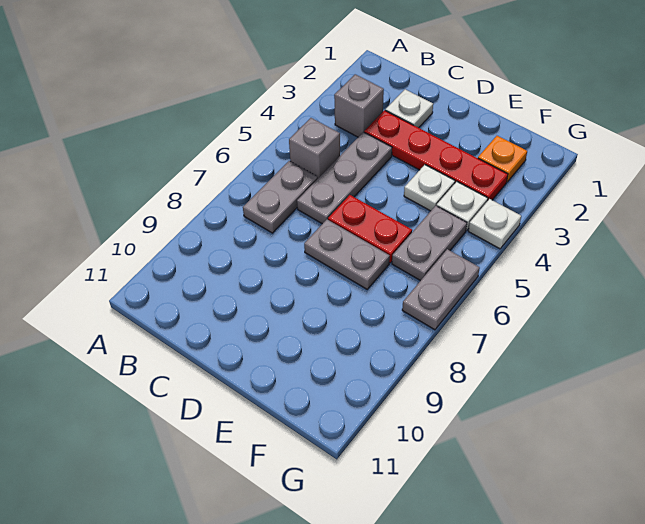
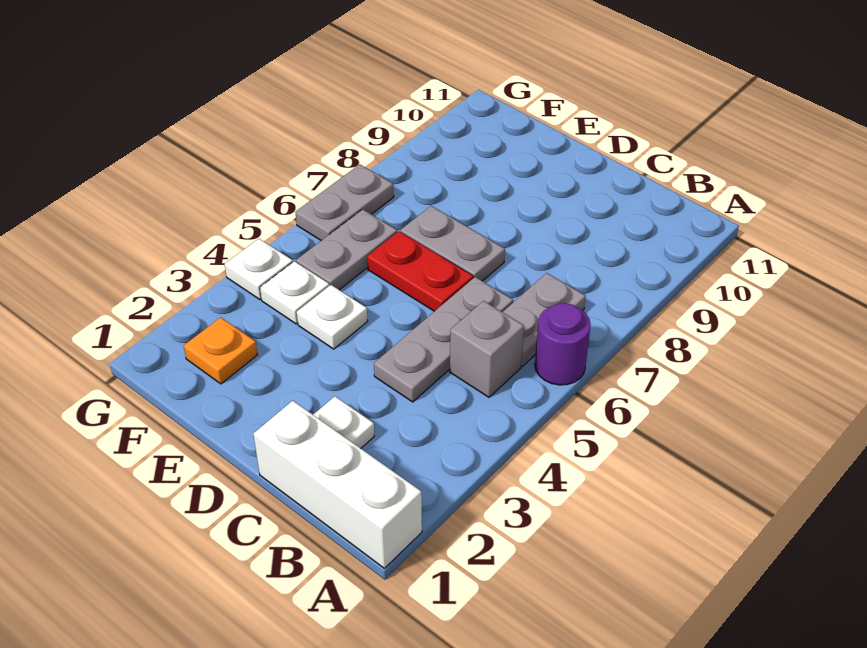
none -> white brick A1:C1 level 1
none -> purple round brick A6 level 1
grey brick B3 level 1 -> none
red plate C3:F3 level 1 -> none

